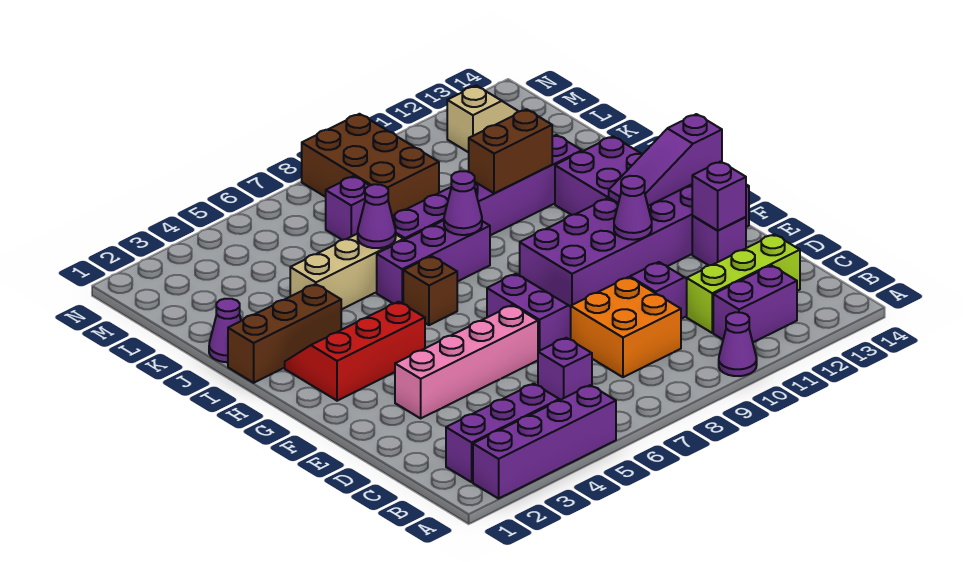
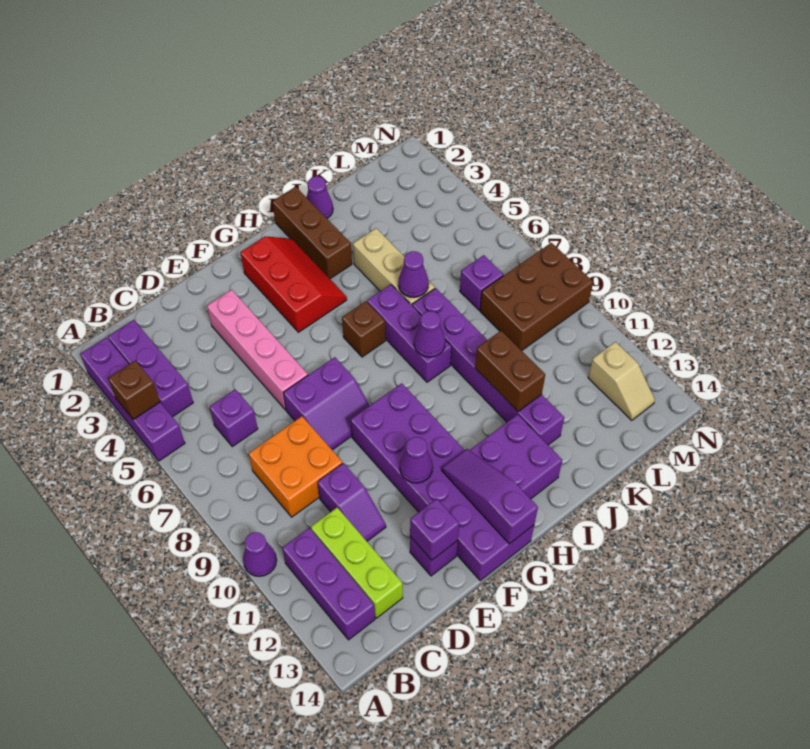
none -> brown brick A4 level 2
purple brick B11:B12 level 1 -> purple brick B11:B13 level 1

